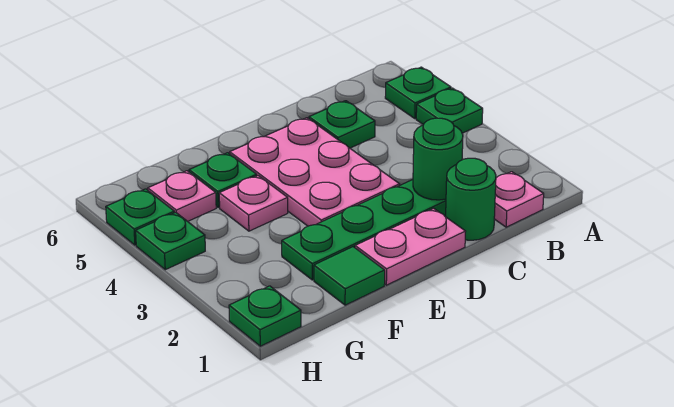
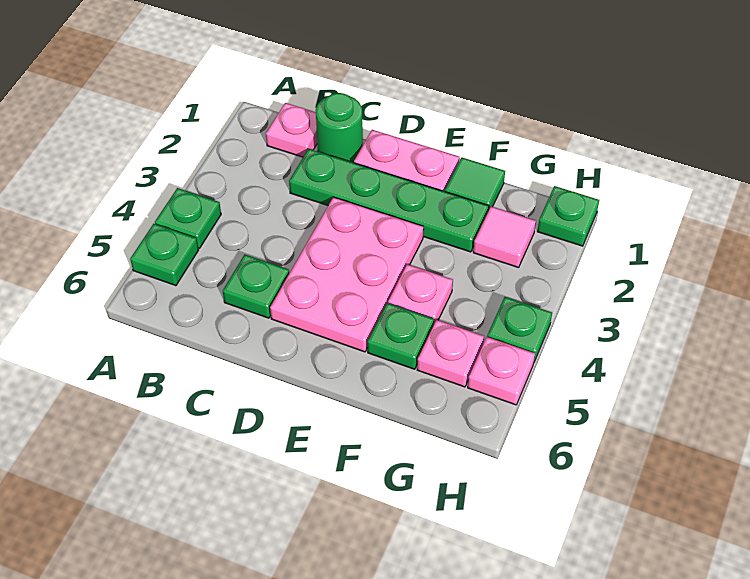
green round brick C2 level 2 -> none
none -> pink tile G2 level 1
green plate H5 level 1 -> pink plate H5 level 1

